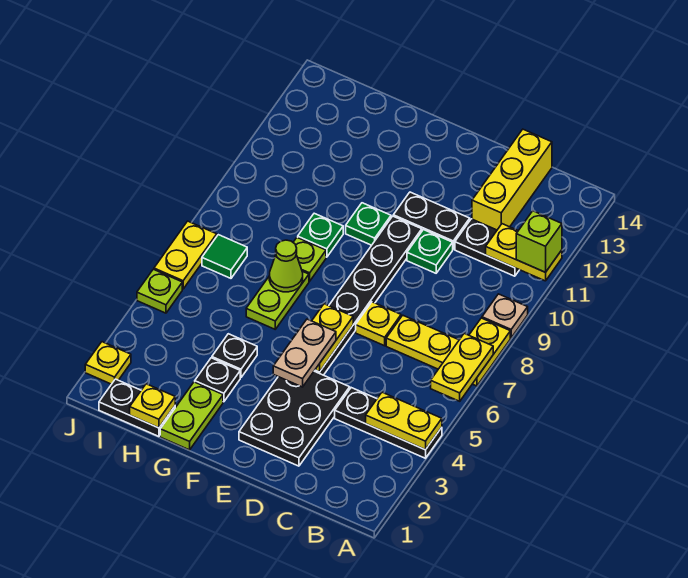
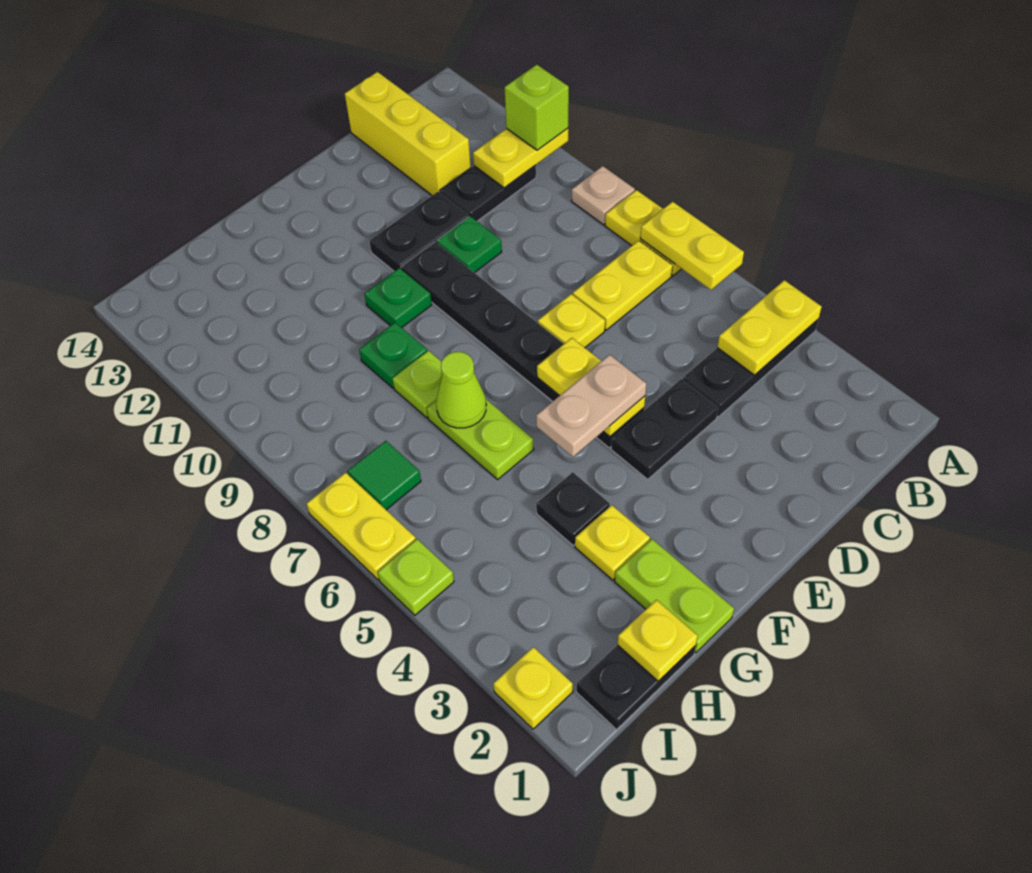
black plate D2:E4 level 1 -> black plate D4:E4 level 1
tan plate E4:E5 level 3 -> tan plate E5:F5 level 3
black plate G3 level 1 -> yellow plate G3 level 1

